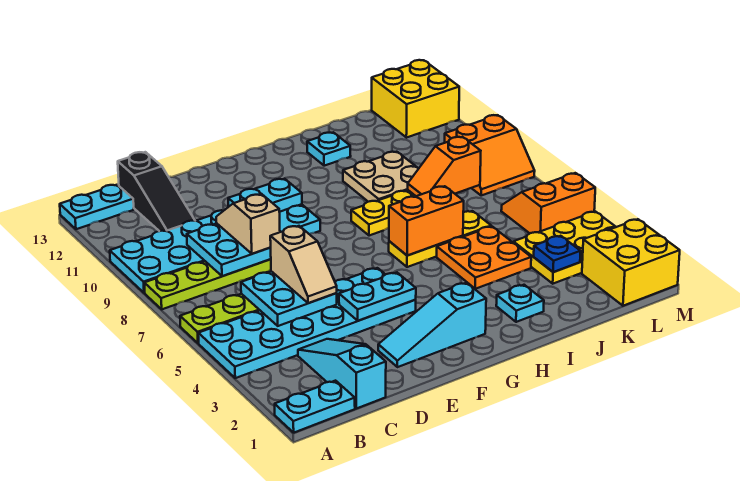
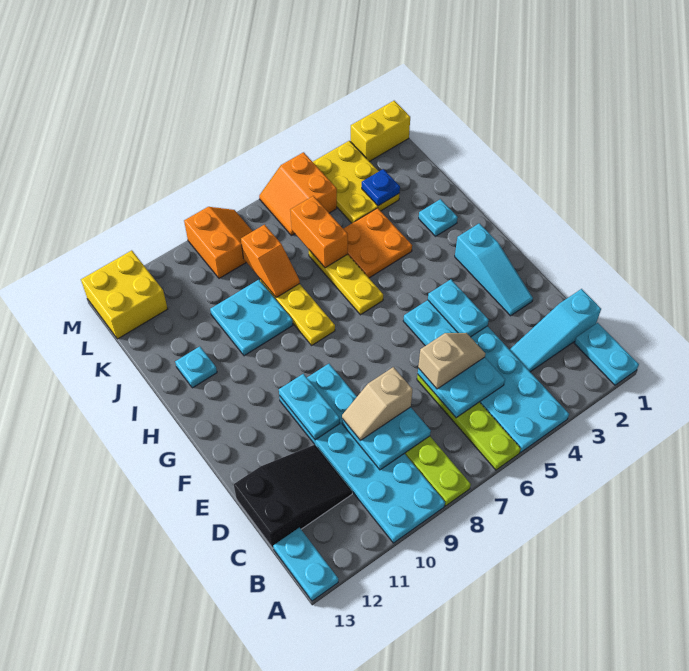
black slope C11:C13 level 1 top 13 -> black slope C11:D13 level 1 top 13
orange brick H6:I6 level 2 -> orange brick J6:K6 level 2
tan plate I9:J10 level 1 -> cyan plate I9:J10 level 1
yellow brick L1:M2 level 1 -> yellow brick M1:M2 level 1

